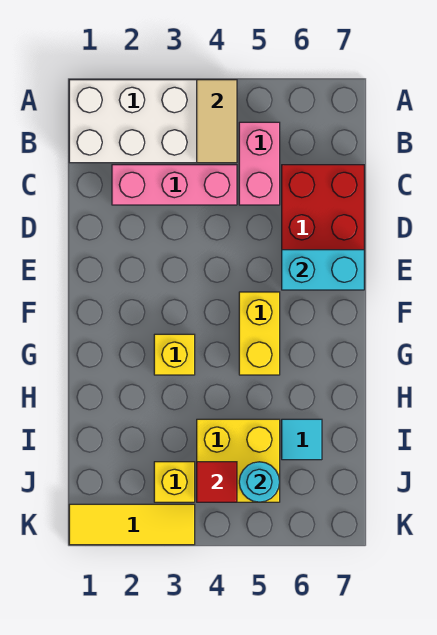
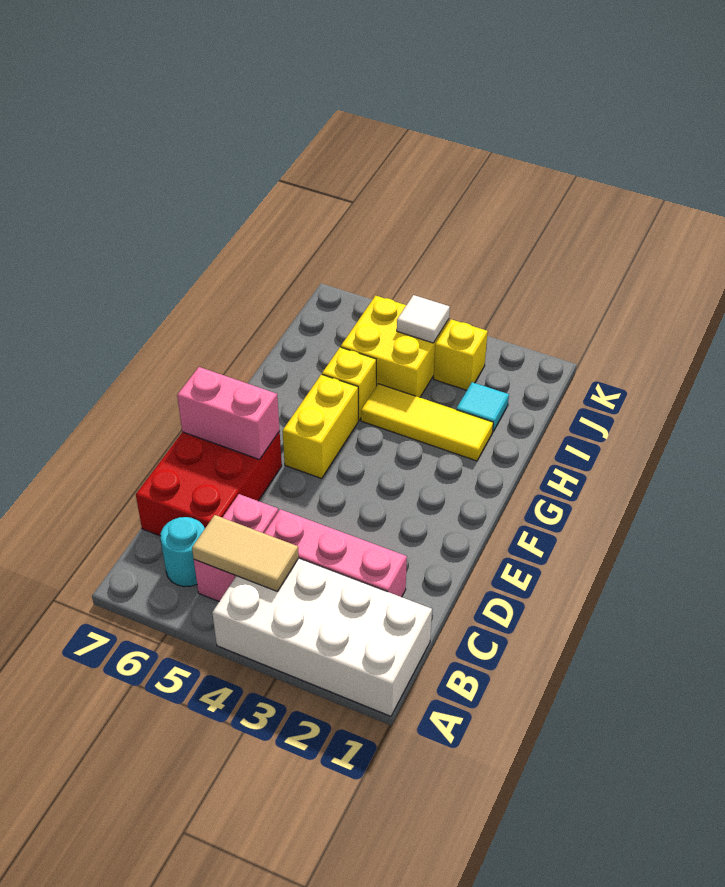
tan tile A4:B4 level 2 -> tan tile B4:B5 level 2
cyan brick E6:E7 level 2 -> pink brick E6:E7 level 2
yellow brick G3 level 1 -> yellow brick H5 level 1
cyan tile I6 level 1 -> cyan tile I2 level 1
red tile J4 level 2 -> white tile J4 level 2
cyan round brick J5 level 2 -> cyan round brick B6 level 1
yellow tile K1:K3 level 1 -> yellow tile H2:H4 level 1

